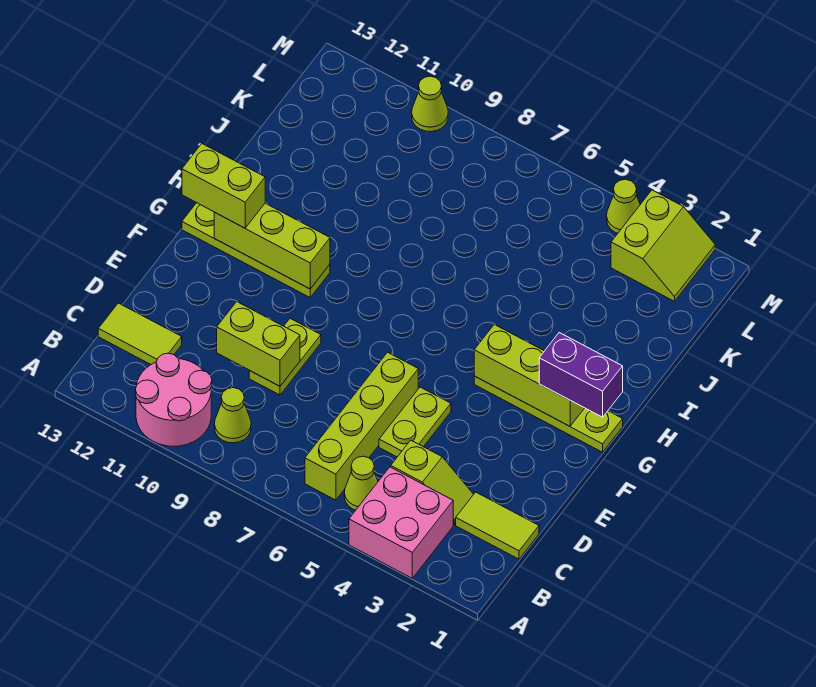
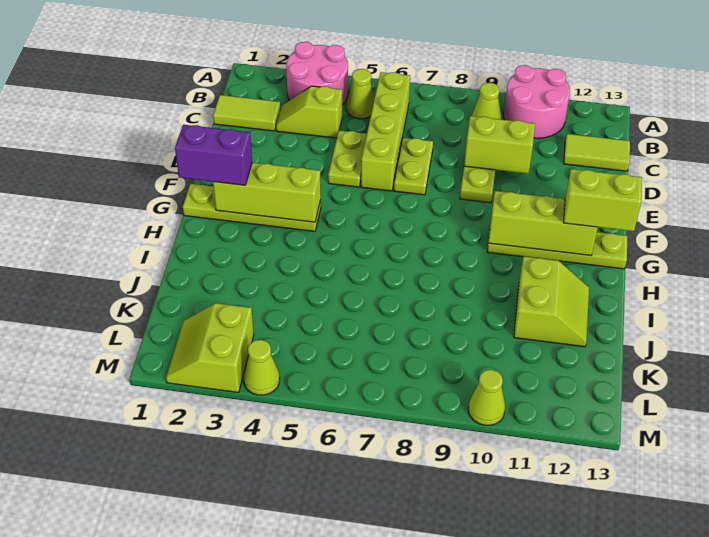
pink brick A3:B4 level 1 -> pink round brick A3:B4 level 1
none -> lime plate D7:E7 level 1
none -> lime slope I11:J12 level 1 top 11

